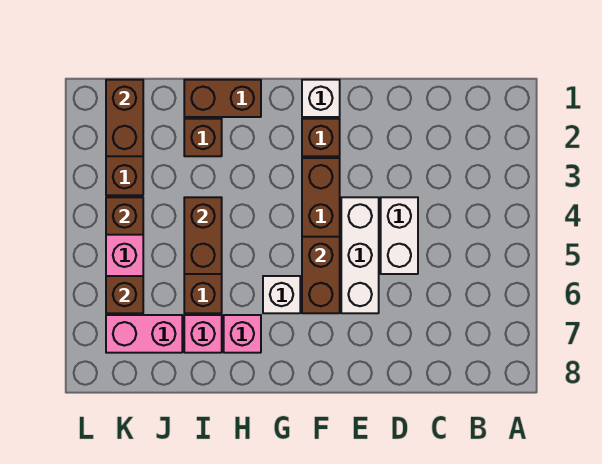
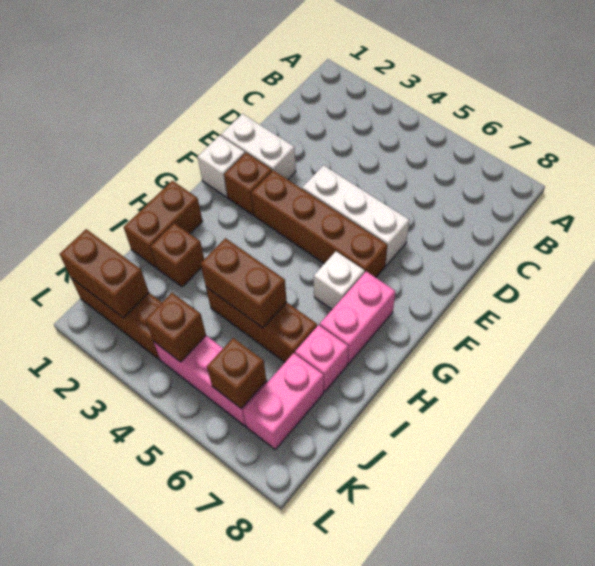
white brick D4:D5 level 1 -> white brick E1:E2 level 1
brown brick F5:F6 level 2 -> none
pink brick H7 level 1 -> pink brick G7:H7 level 1

